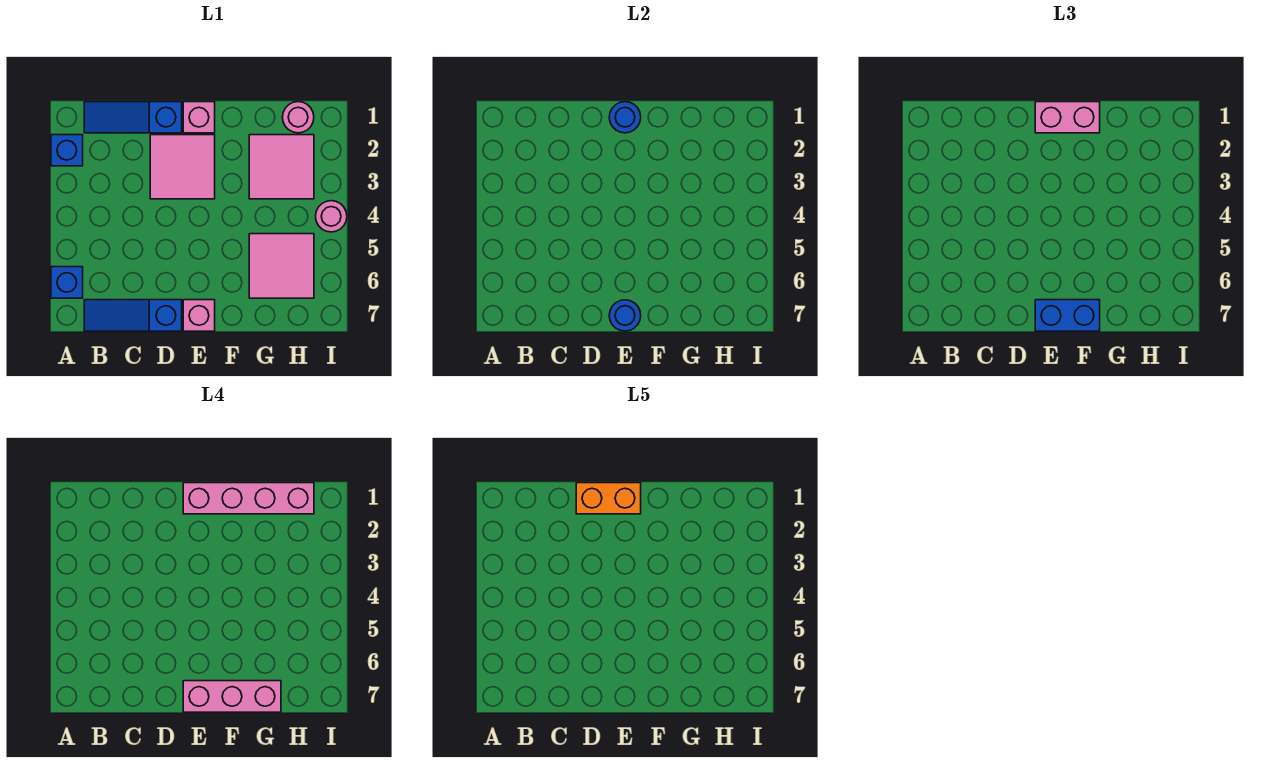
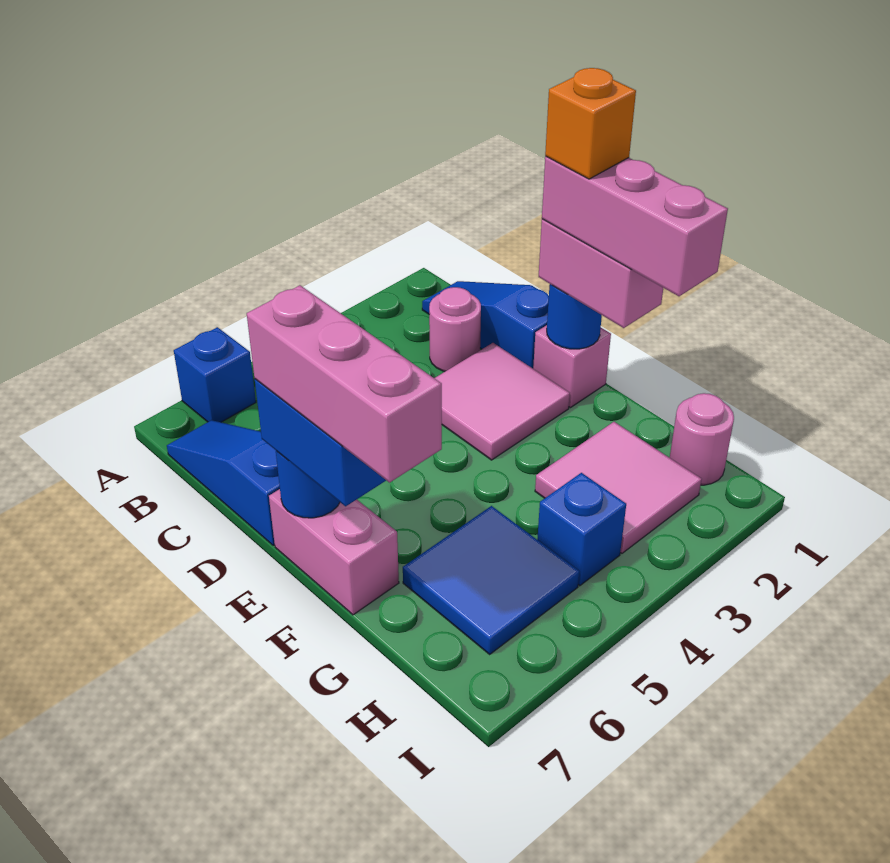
blue brick A2 level 1 -> blue brick H4 level 1
orange brick D1:E1 level 5 -> orange brick E1 level 5
pink brick E1:H1 level 4 -> pink brick E1:G1 level 4
pink brick E7 level 1 -> pink brick E7:F7 level 1
pink tile G5:H6 level 1 -> blue tile G5:H6 level 1
pink round brick I4 level 1 -> pink round brick C2 level 1

